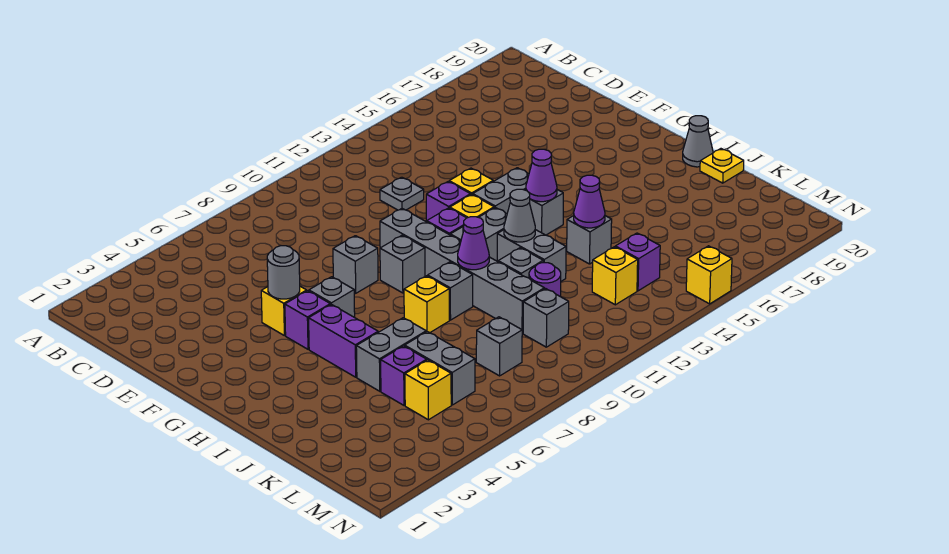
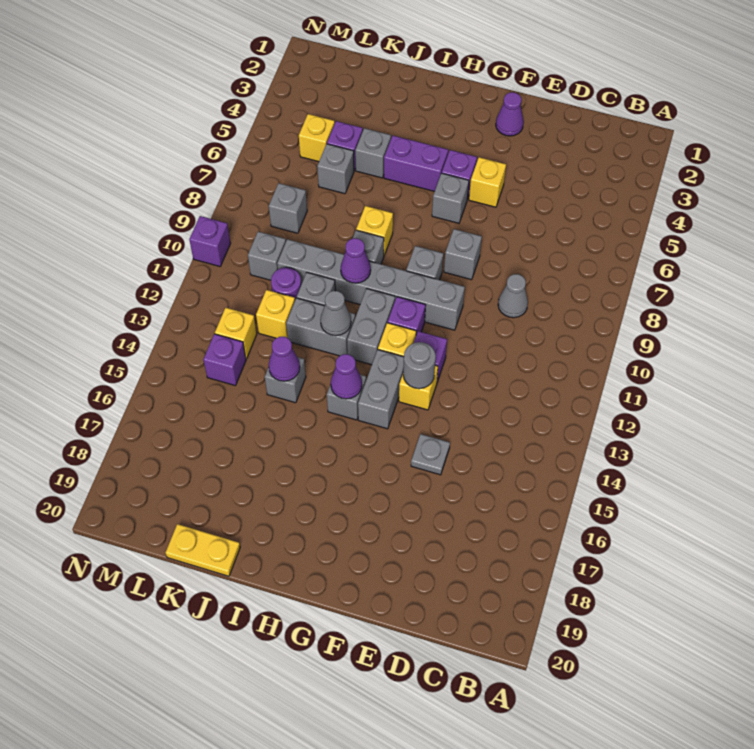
grey plate D12 level 1 -> grey plate E15 level 1
none -> purple cone F2 level 1
grey round brick F5 level 2 -> grey round brick F13 level 2
grey cone I20 level 1 -> grey cone D9 level 1
grey brick J5:J6 level 1 -> grey brick J5 level 1
yellow plate J20 level 1 -> yellow plate J20:K20 level 1
grey brick K6:L6 level 1 -> grey brick K6 level 1
none -> purple brick N10 level 1
yellow brick N15 level 1 -> yellow brick K12 level 1

